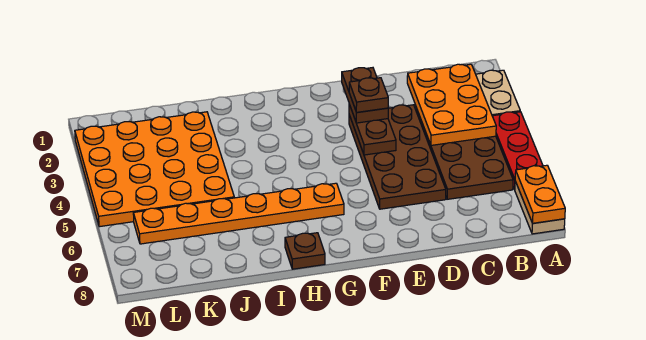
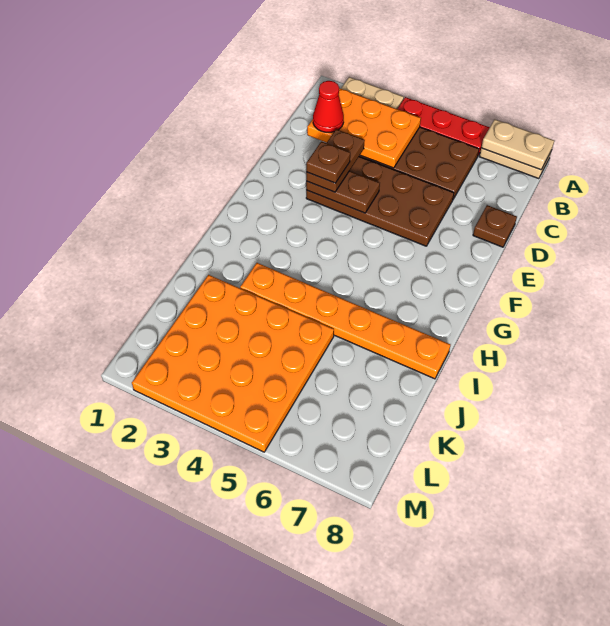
orange plate A7:A8 level 2 -> tan plate A7:A8 level 2
none -> red cone C2 level 3
brown plate E2:E3 level 3 -> brown plate D3:E3 level 3
orange plate G6:L6 level 1 -> orange plate I3:I8 level 1
brown plate H8 level 1 -> brown plate D8 level 1

